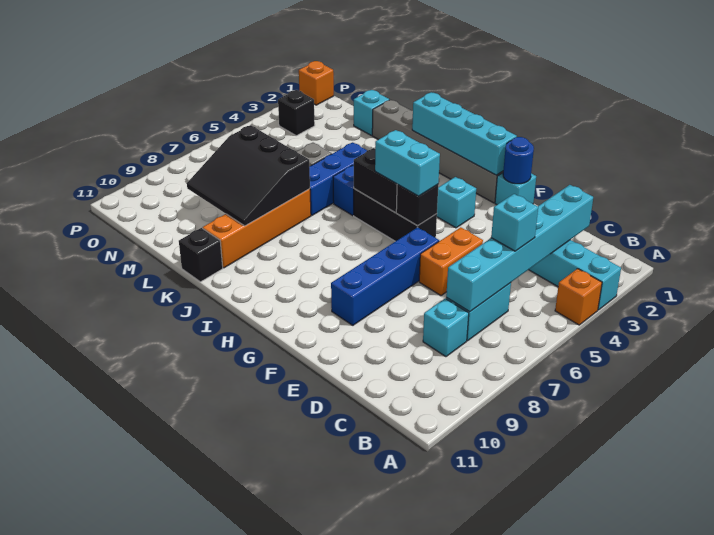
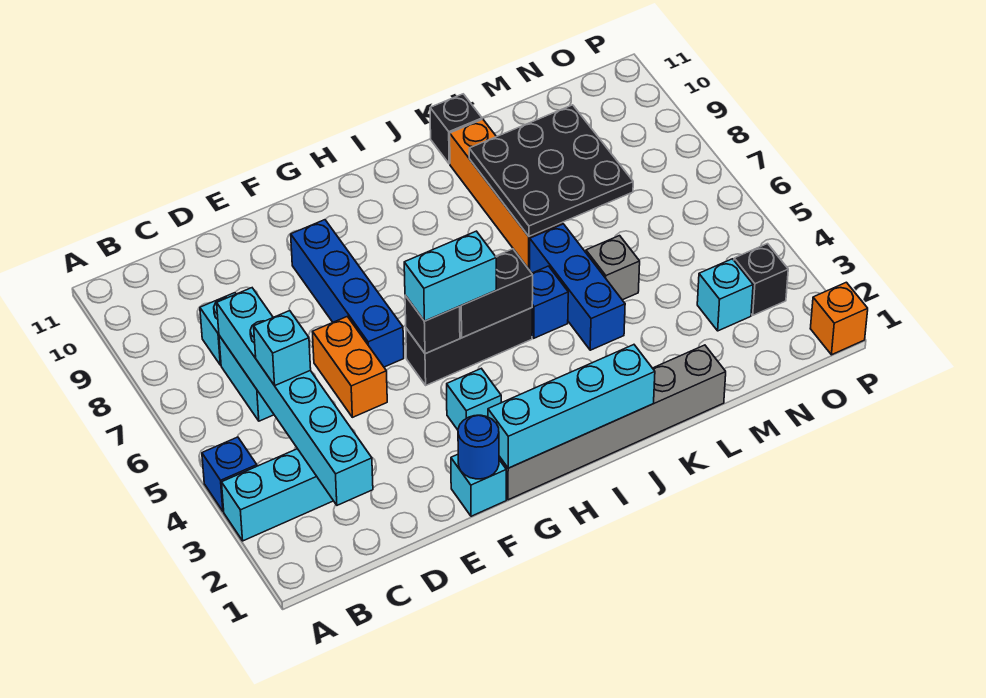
orange brick A4 level 1 -> blue brick A4 level 1
black slope K7:M9 level 2 top 7 -> black plate K7:M9 level 2
cyan brick M1 level 1 -> cyan brick N3 level 1

